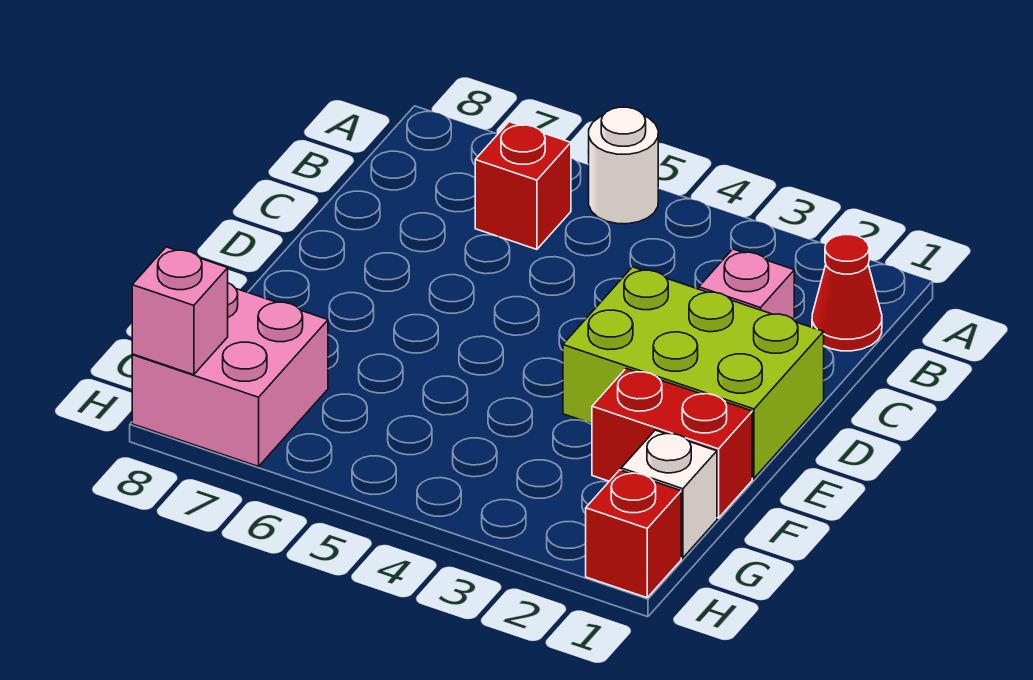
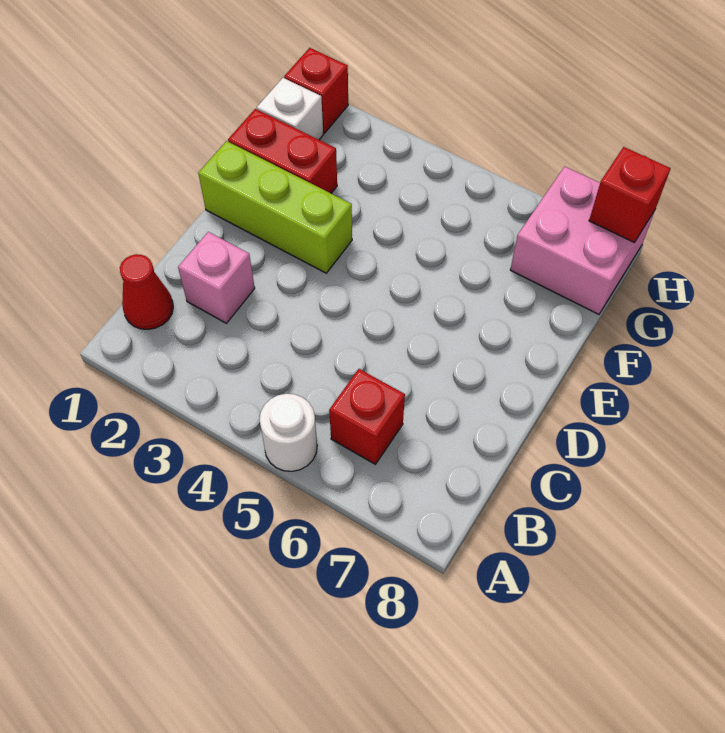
lime brick D1:E3 level 1 -> lime brick E1:E3 level 1
pink brick H8 level 2 -> red brick H8 level 2

